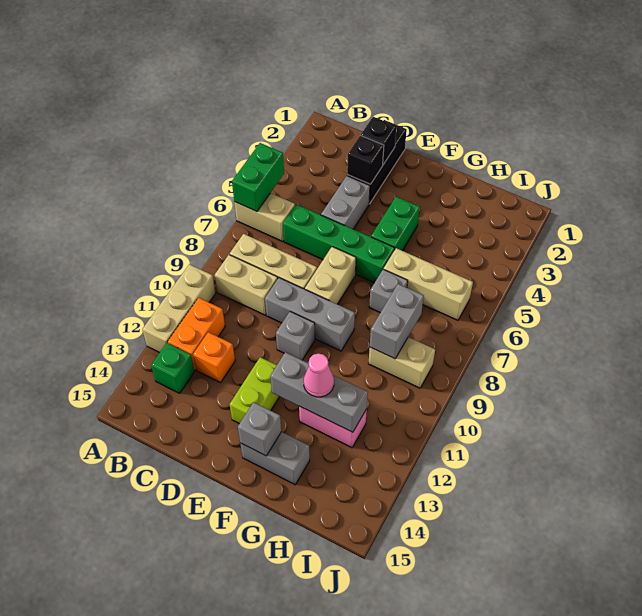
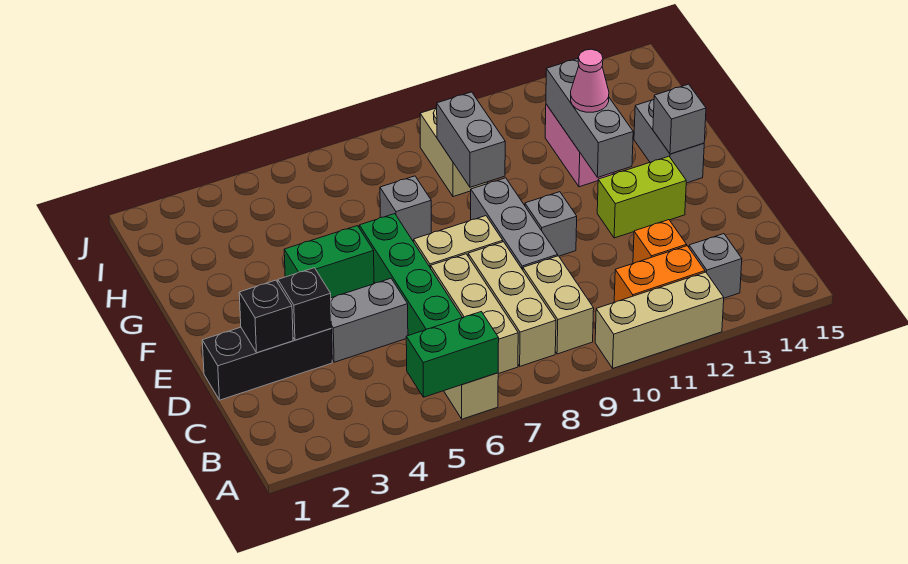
green brick B13 level 1 -> grey brick B13 level 1
tan brick G6:I6 level 1 -> tan brick B7:D7 level 1
grey brick H8:H9 level 2 -> grey brick G9:H9 level 2

